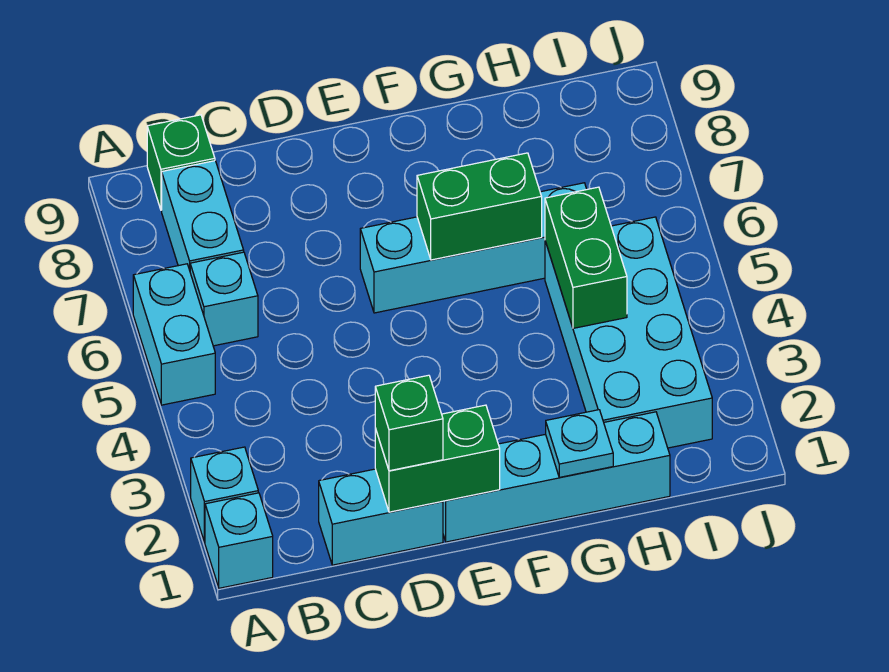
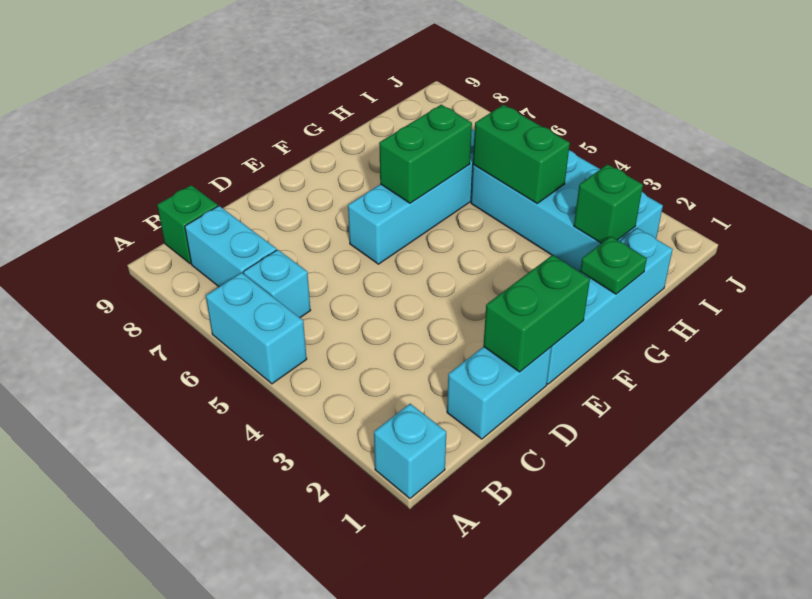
cyan brick A2 level 1 -> none
green brick D1 level 3 -> green brick H2 level 2
cyan plate G1 level 2 -> green plate G1 level 2

